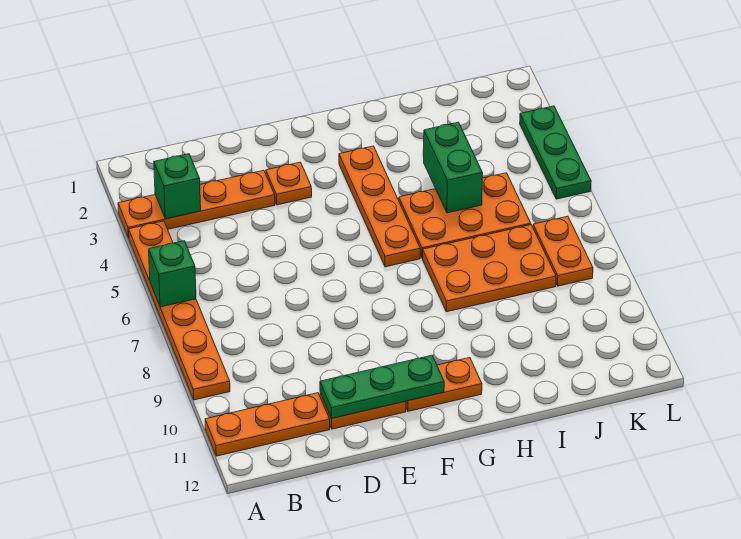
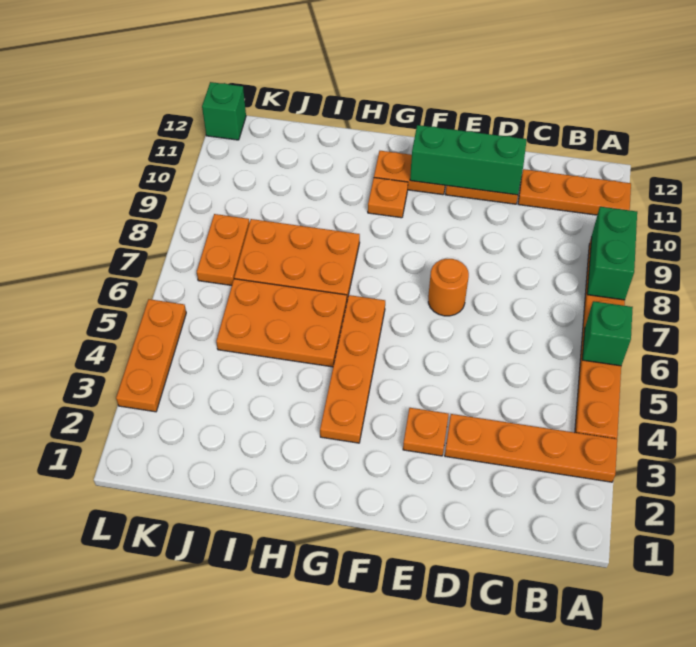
green brick B3 level 2 -> green brick L12 level 1
green plate D11:F11 level 2 -> green brick D11:F11 level 2
none -> orange round brick E7 level 1
none -> orange plate G10 level 1
green brick I4:I5 level 2 -> green brick A8:A9 level 2
green plate L3:L5 level 1 -> orange plate L3:L5 level 1

